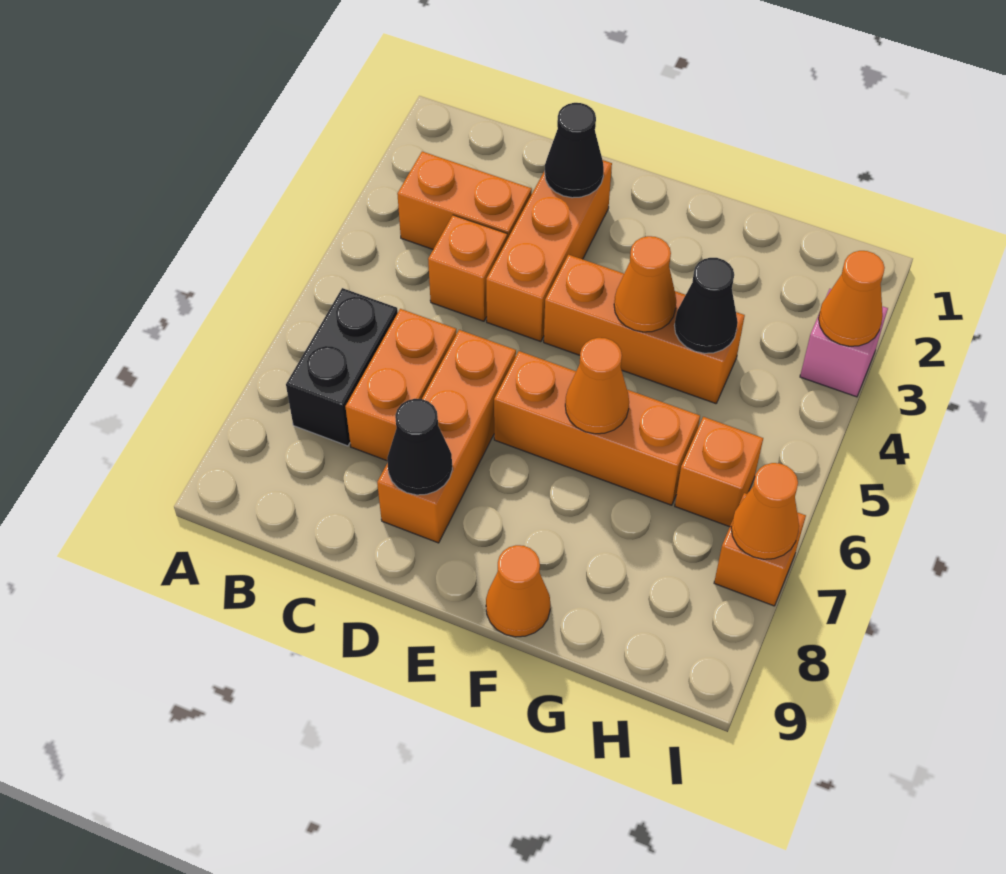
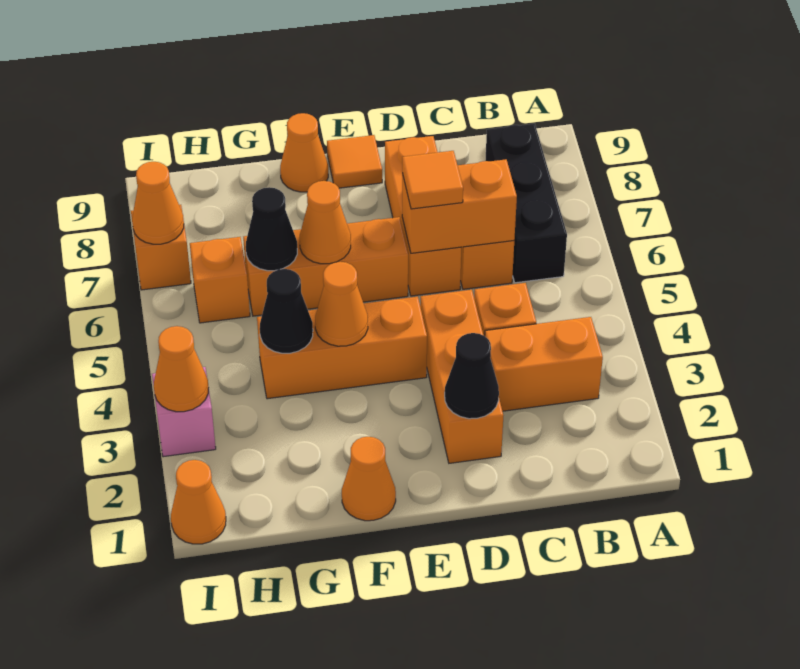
black brick B6:B7 level 1 -> black brick B6:B8 level 1
none -> orange brick C6:D6 level 2
none -> orange tile D6 level 3
black cone D8 level 2 -> black cone G6 level 2
none -> orange tile E9 level 1
none -> orange cone F1 level 1
none -> orange cone I1 level 1

